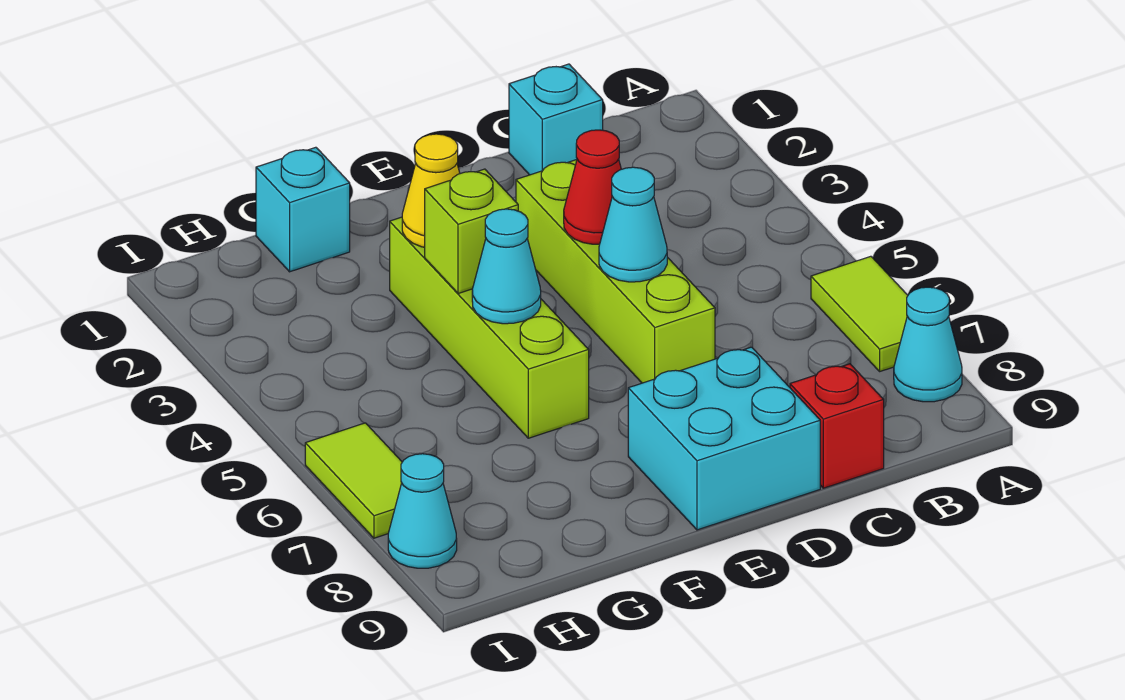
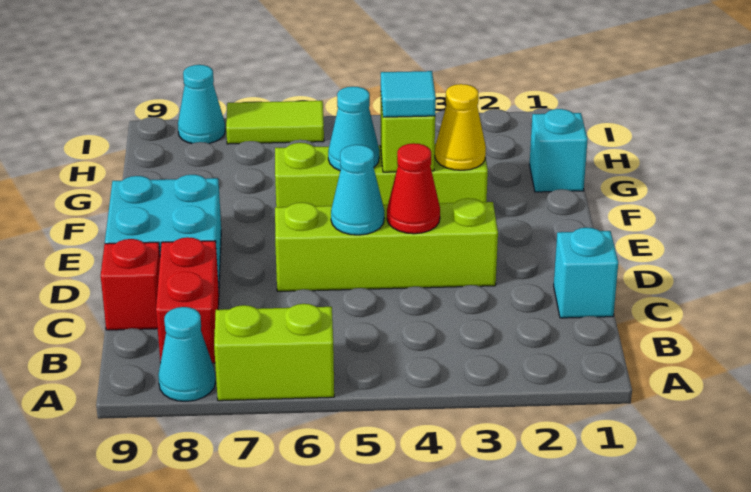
lime tile A6:A7 level 1 -> lime brick A6:A7 level 1
none -> red brick B8:C8 level 1
none -> cyan tile F4 level 3

